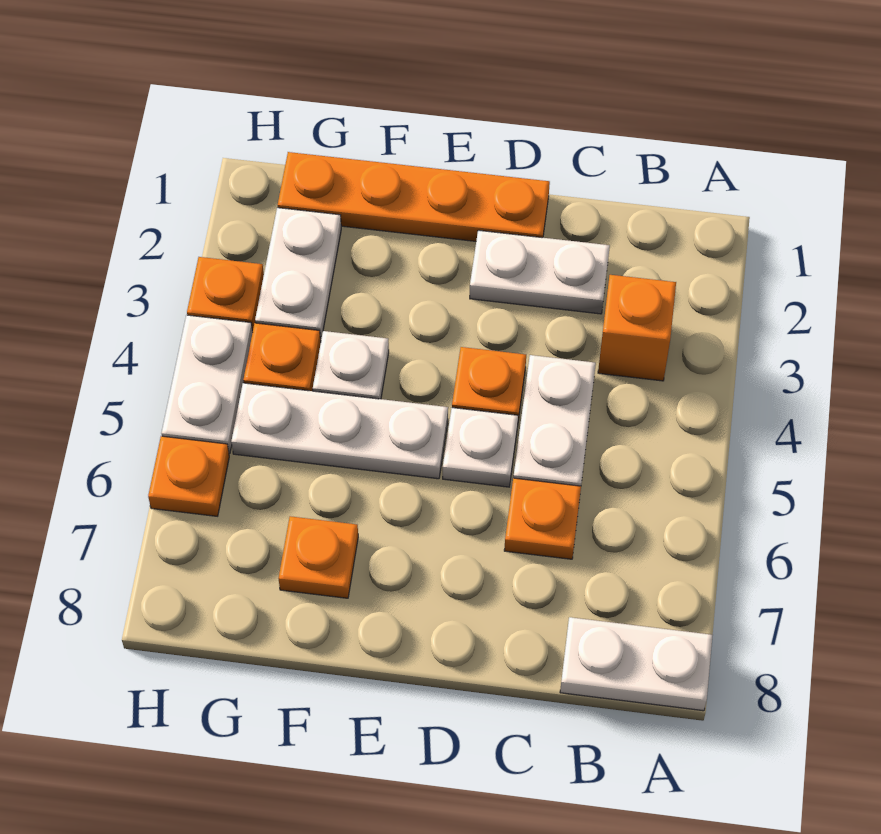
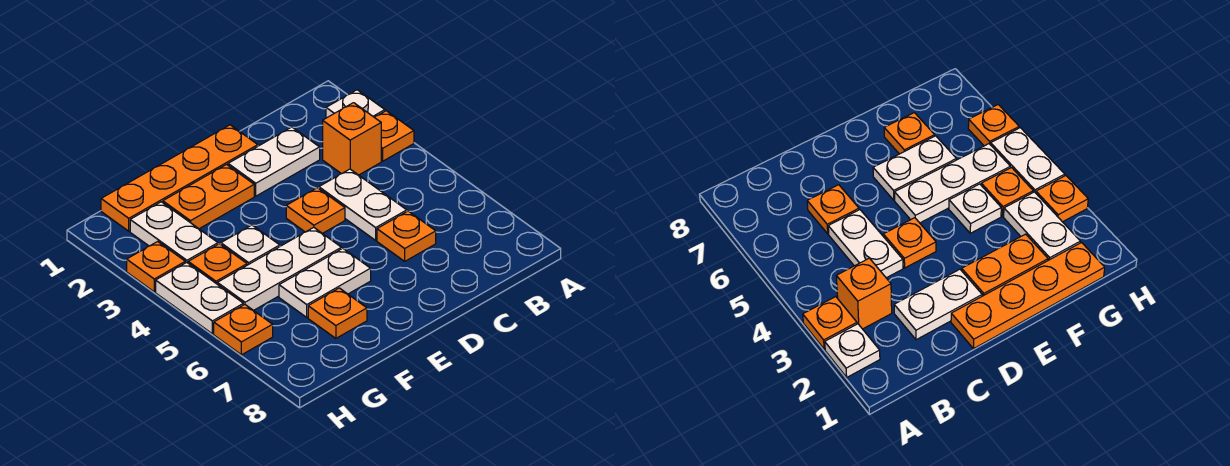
none -> orange plate A3 level 1
white plate A8:B8 level 1 -> white plate E6:F6 level 1
white plate D5 level 1 -> white plate A2 level 1
none -> orange plate E2:F2 level 1

